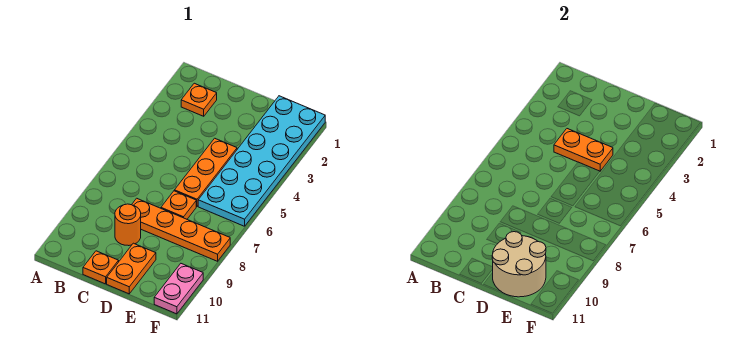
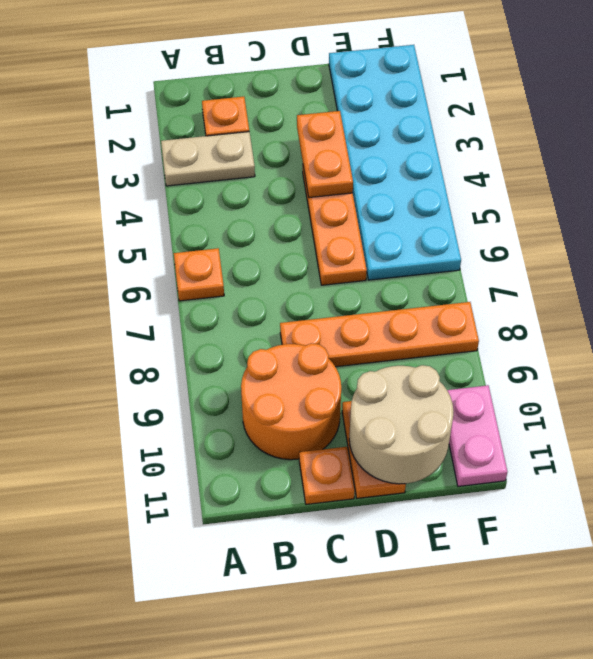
none -> tan plate A3:B3 level 1
orange plate C4:D4 level 2 -> orange plate D3:D4 level 2
orange round brick C9 level 1 -> orange round brick B9:C10 level 1
orange plate D7 level 1 -> orange plate A6 level 1

